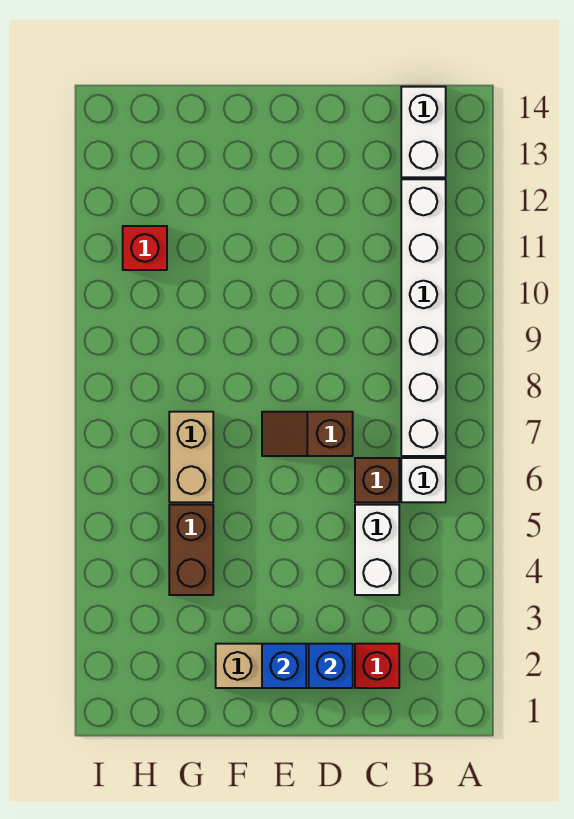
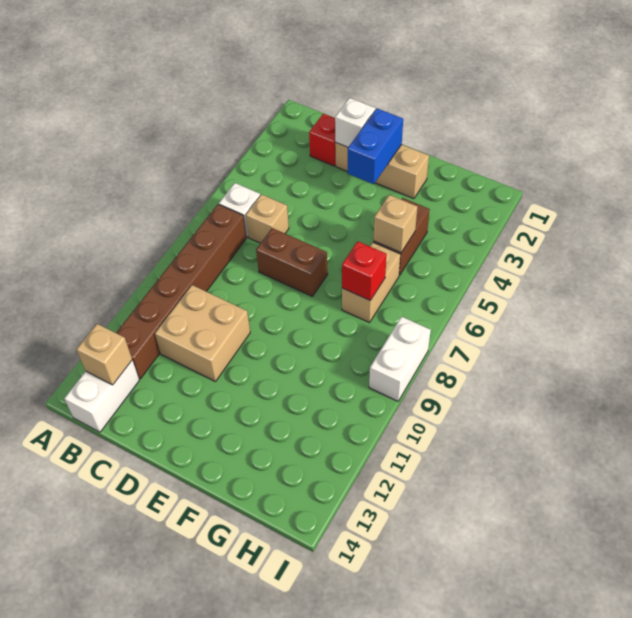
white brick B7:B12 level 1 -> brown brick B7:B12 level 1
none -> tan brick B13 level 2
white brick C4:C5 level 1 -> white brick I8:I9 level 1
brown brick C6 level 1 -> tan brick C6 level 1
none -> tan brick C10:D11 level 1
blue brick D2 level 2 -> white brick D2 level 2
brown slope D7:E7 level 1 top D -> brown brick D7:E7 level 1
blue brick E2 level 2 -> blue brick E2:E3 level 2
none -> tan brick G5 level 2
red brick H11 level 1 -> red brick G7 level 2

